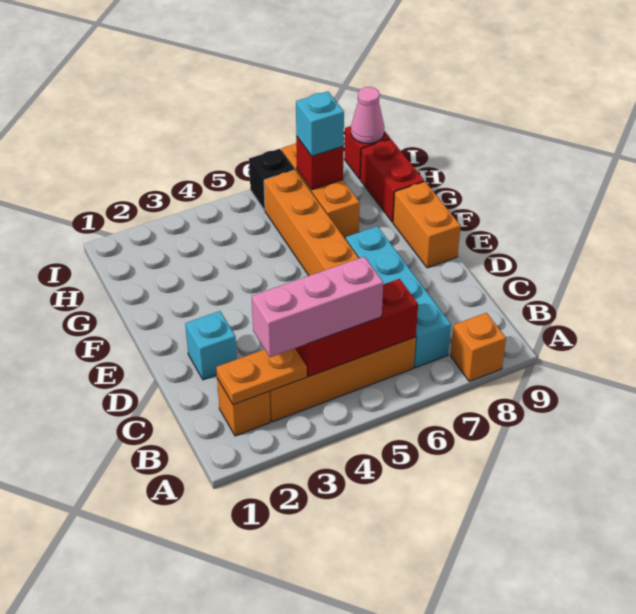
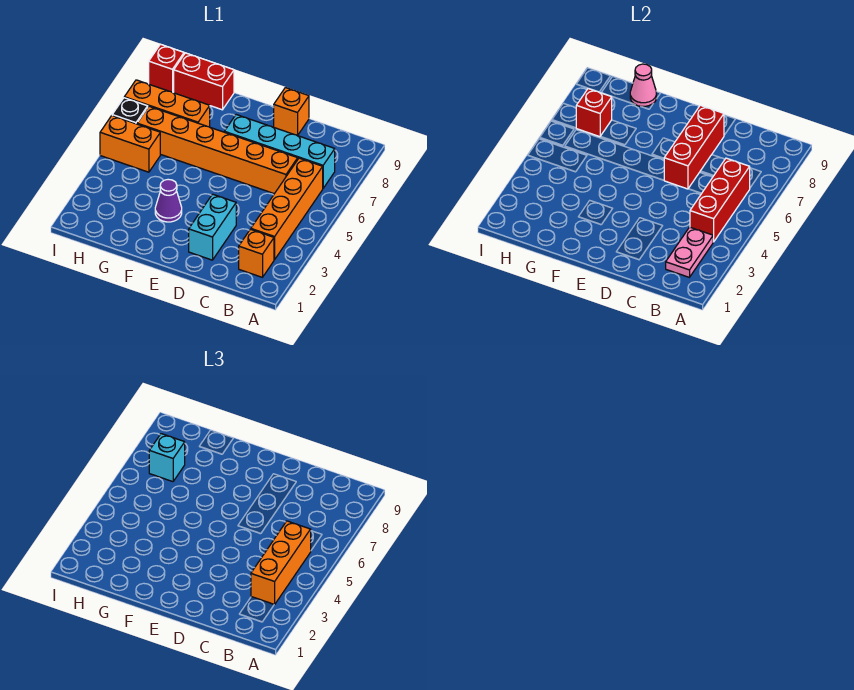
orange brick A8 level 1 -> orange brick D9 level 1
orange plate B2:B3 level 2 -> pink plate B2:B3 level 2
pink brick B3:B5 level 3 -> orange brick B3:B5 level 3
cyan brick D2 level 1 -> cyan brick D2:D3 level 1
none -> red brick D6:D8 level 2
orange brick E9:F9 level 1 -> orange brick H5:I5 level 1
none -> purple cone F3 level 1
pink cone I9 level 2 -> pink cone G9 level 2

